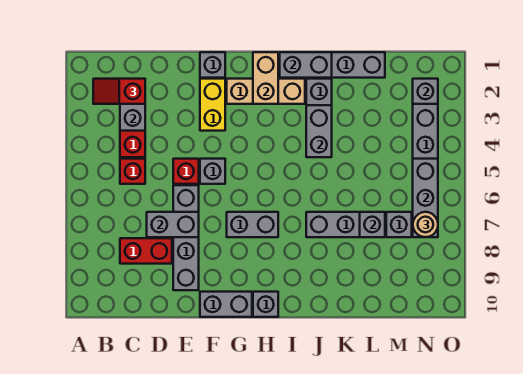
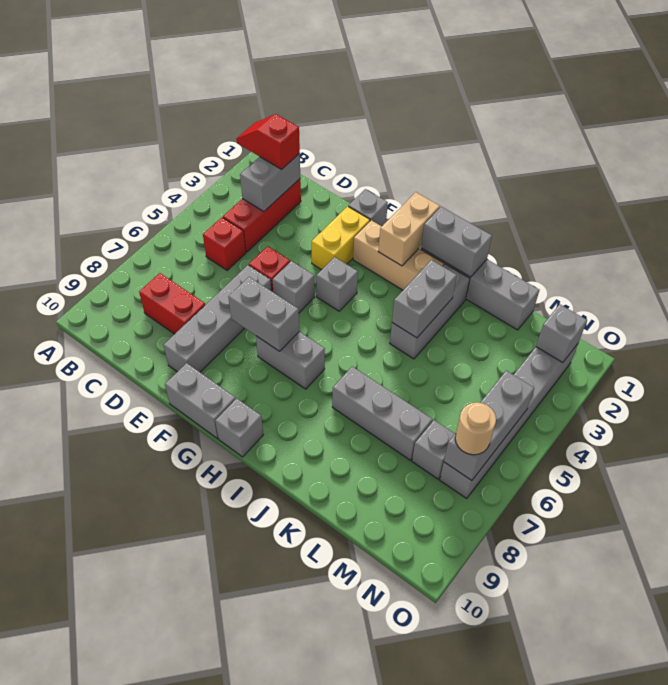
grey brick D7:E7 level 2 -> grey brick F7:G7 level 2
grey brick L7 level 2 -> grey brick G4 level 1

